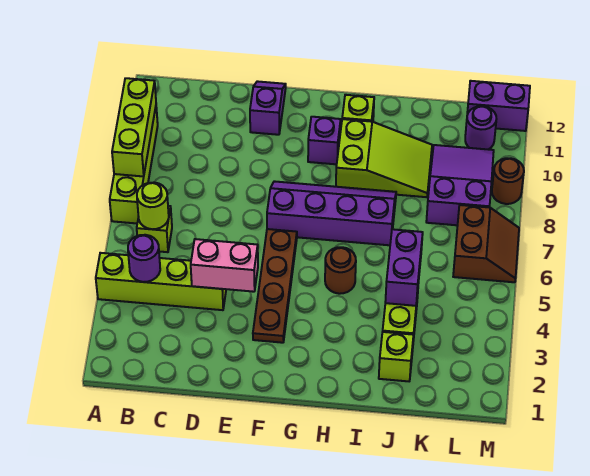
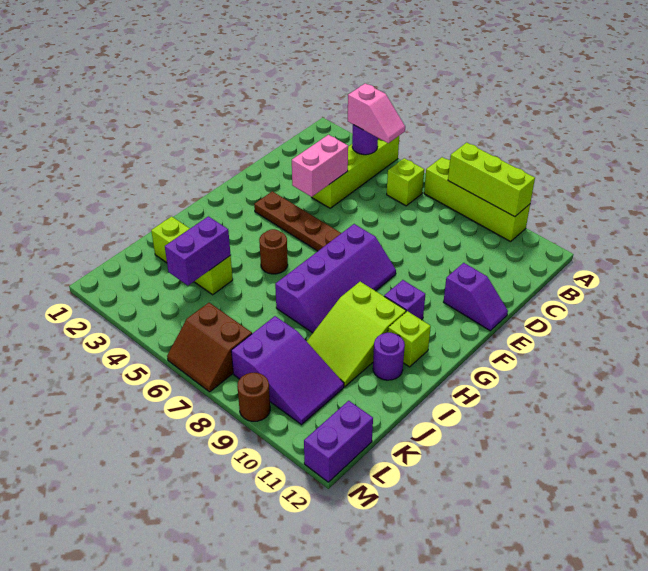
none -> pink slope B4:B5 level 3 top 4
lime round brick B6 level 2 -> none
purple brick J4:J5 level 2 -> purple brick J4:K4 level 2
purple round brick L11 level 1 -> purple round brick I11 level 1

